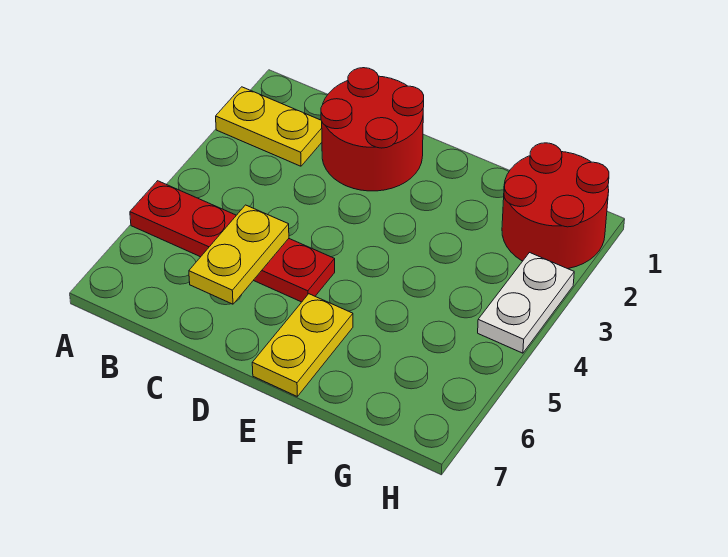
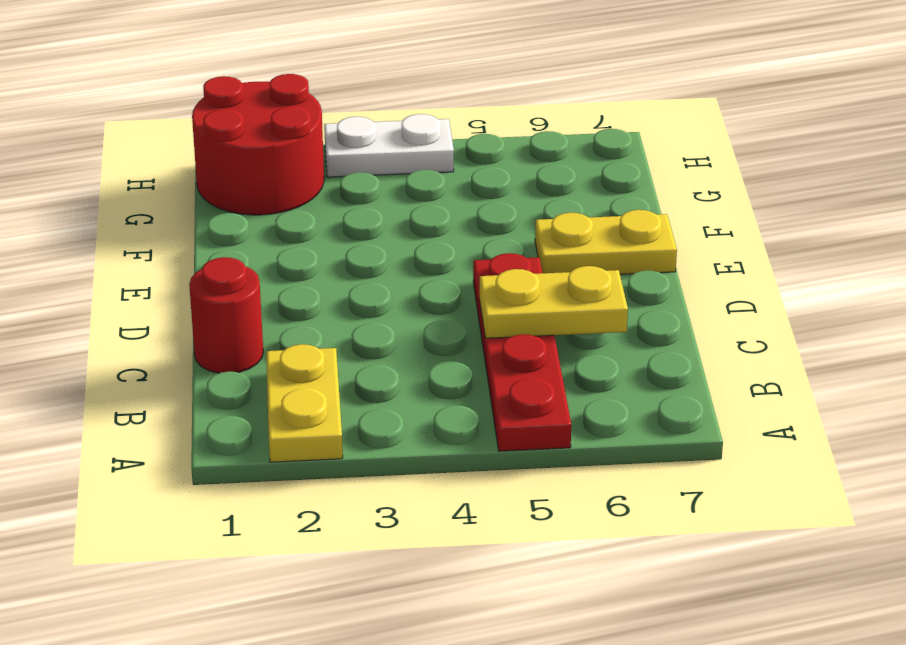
red round brick C1:D2 level 1 -> red round brick C1 level 1

